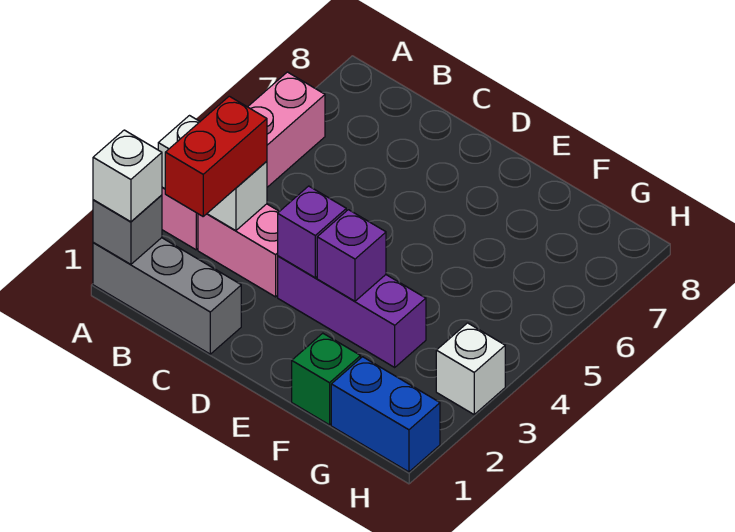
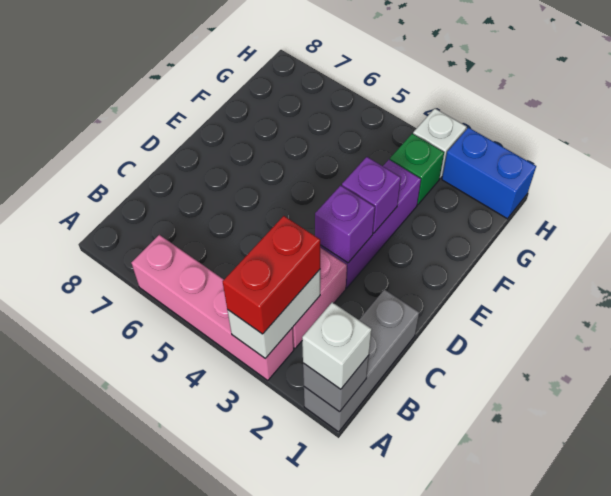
red brick B2:B3 level 3 -> red brick A3:B3 level 3
green brick F1 level 1 -> green brick G3 level 1
blue brick G1:H1 level 1 -> blue brick H1:H2 level 1

